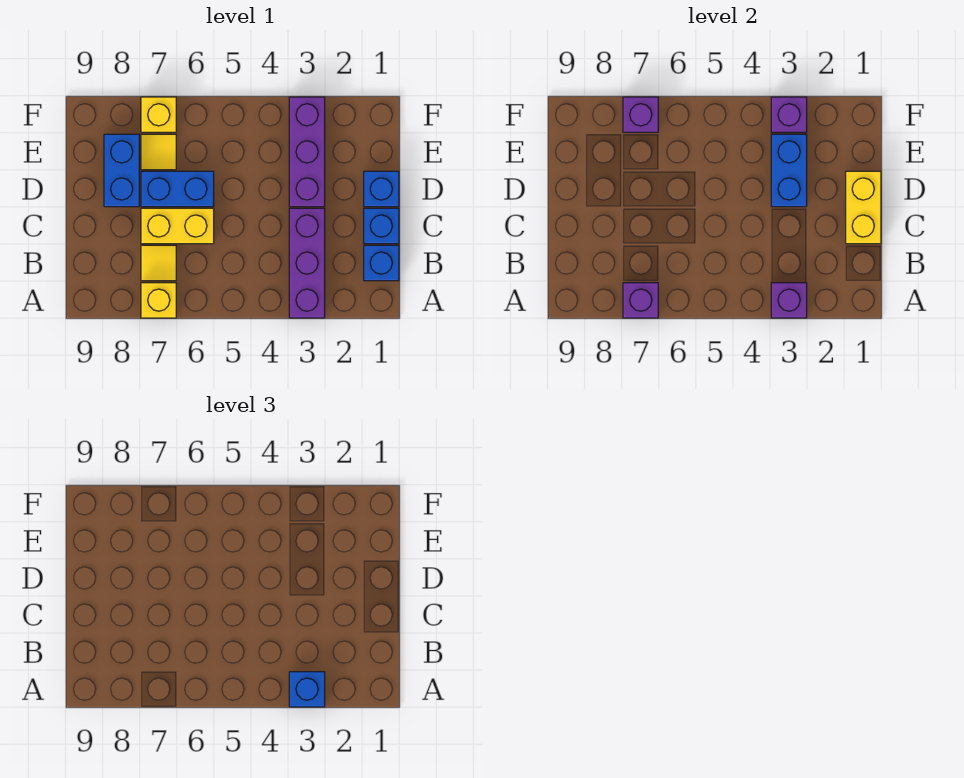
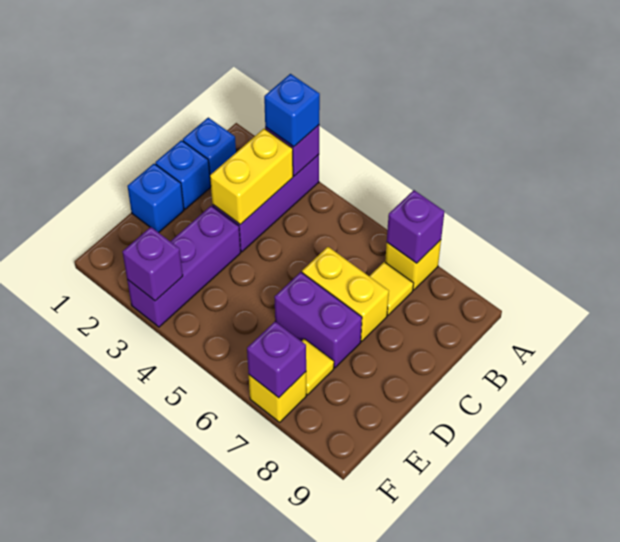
yellow brick C1:D1 level 2 -> yellow brick B3:C3 level 2
blue brick D3:E3 level 2 -> none
blue brick D6:D7 level 1 -> purple brick D6:D7 level 1
blue brick D8:E8 level 1 -> none

